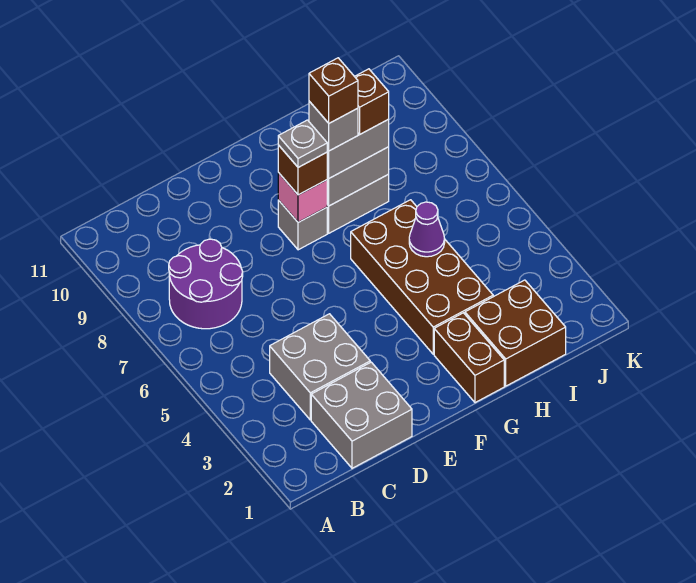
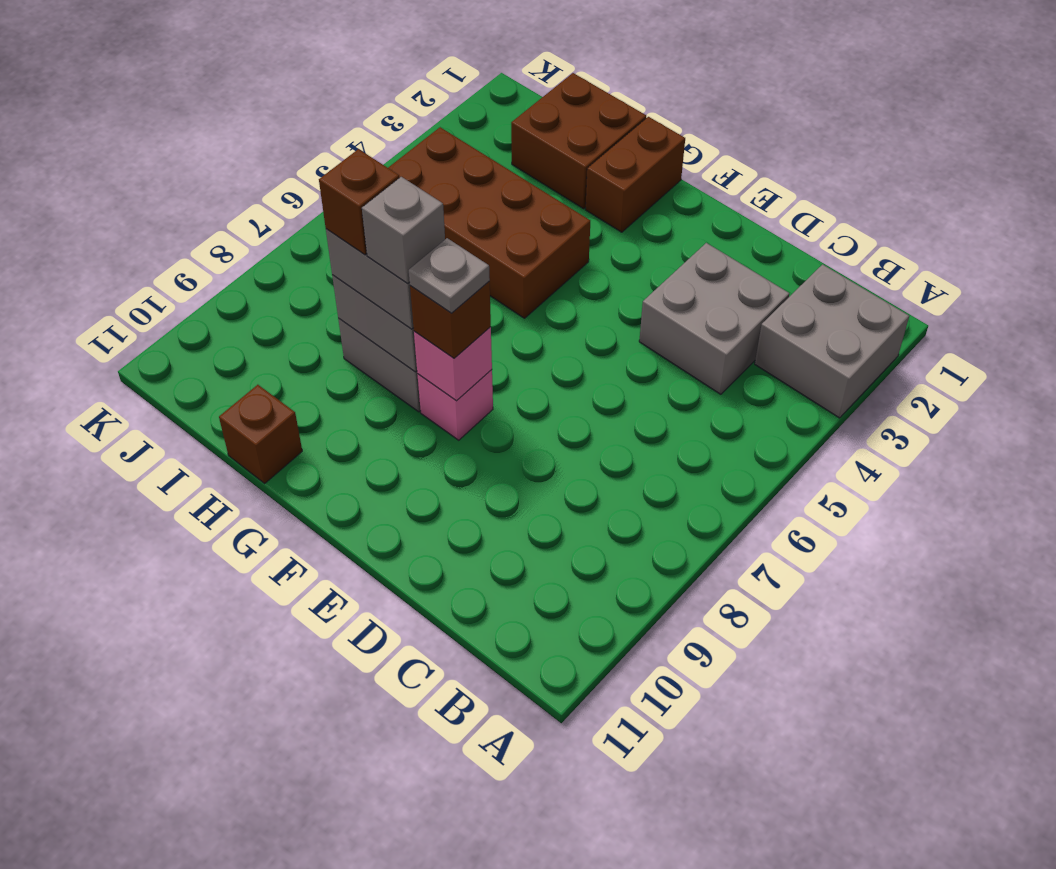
purple round brick B7:C8 level 1 -> none
grey brick C1:D2 level 1 -> grey brick A2:B3 level 1
grey brick F8 level 1 -> pink brick F8 level 1
brown brick G3:H6 level 1 -> brown brick G4:J5 level 1
brown brick G8 level 5 -> brown brick H11 level 1
purple cone H5 level 2 -> none

